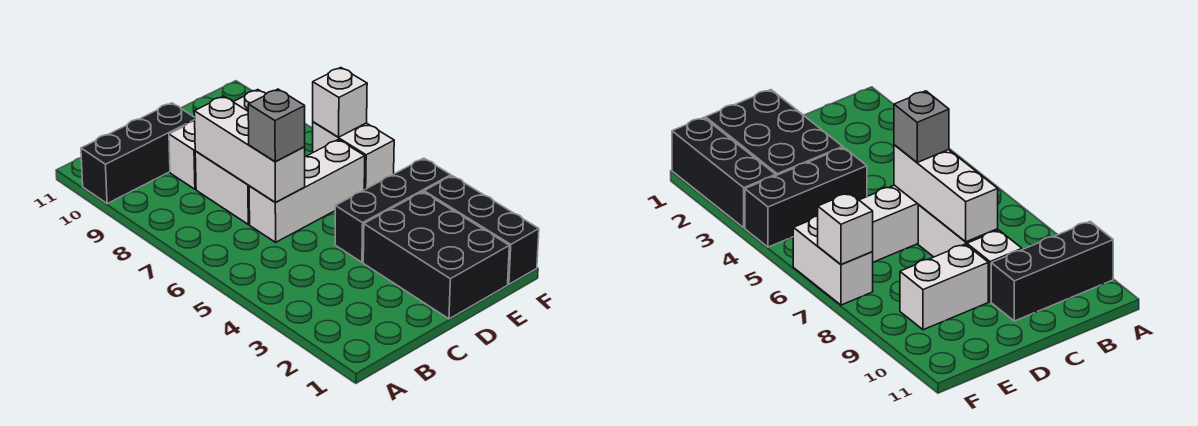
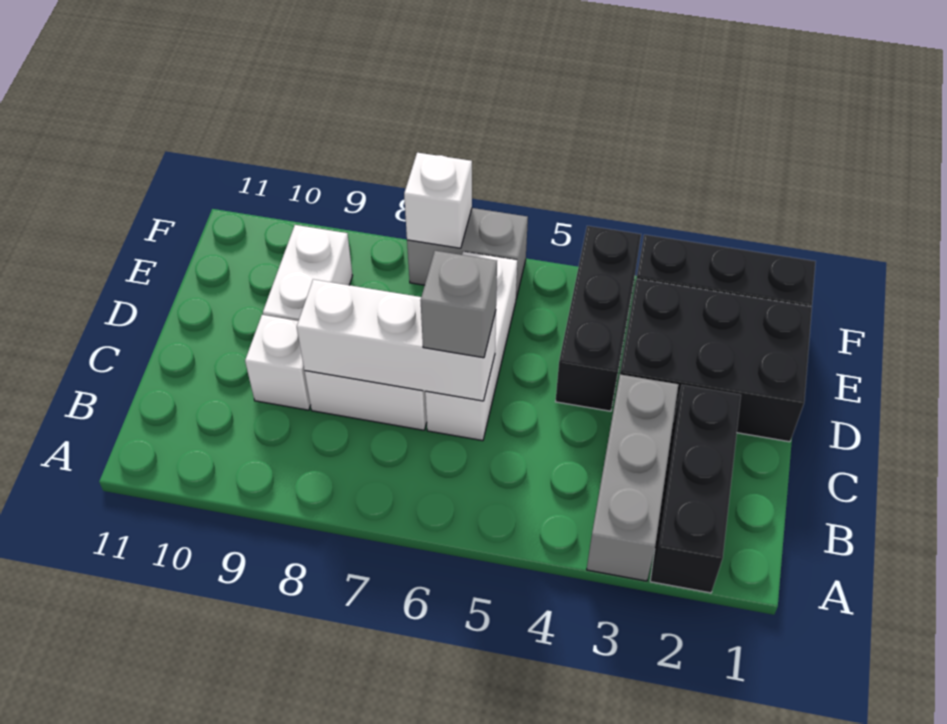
none -> grey brick A3:C3 level 1
black brick A10:C10 level 1 -> black brick A2:C2 level 1
white brick F6:F7 level 1 -> grey brick F6:F7 level 1

